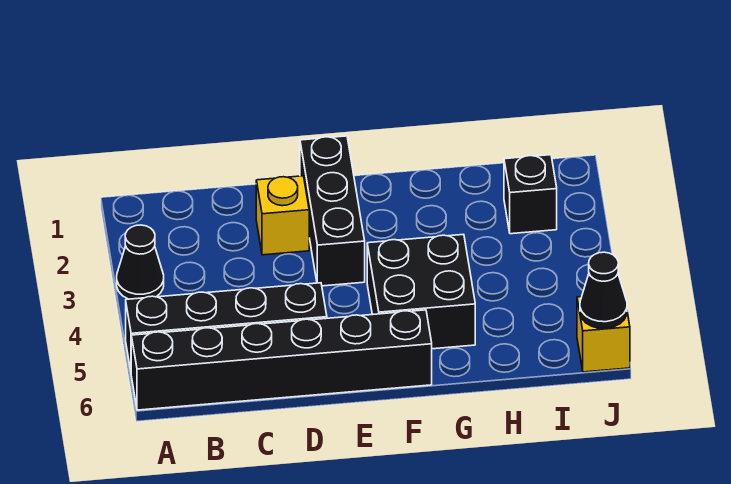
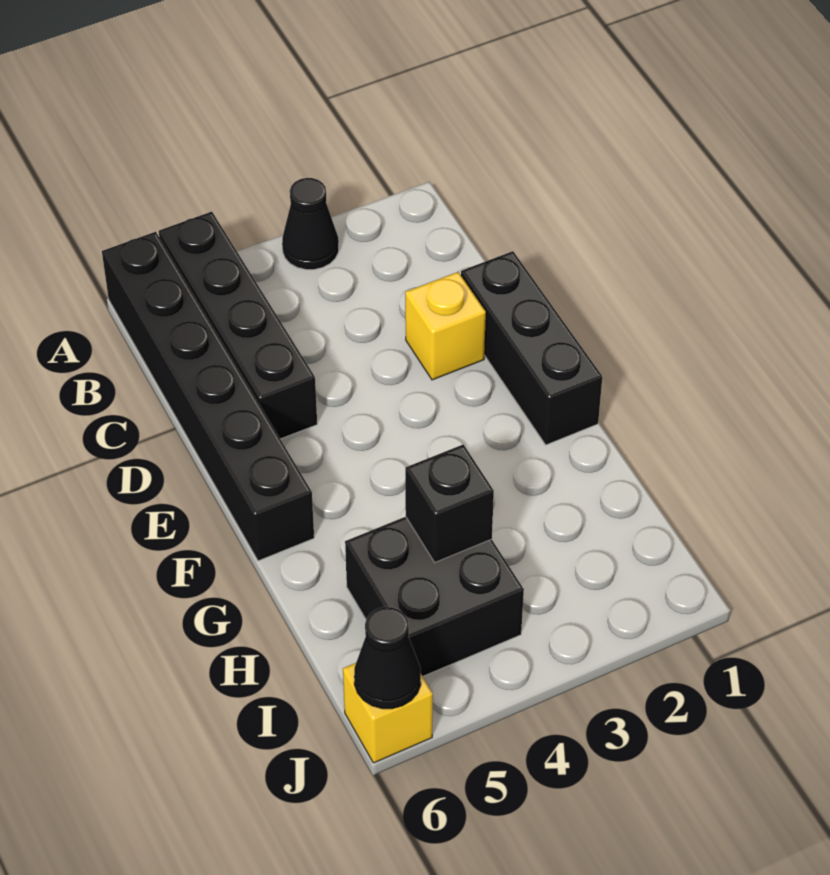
black brick E1:E3 level 1 -> black brick D1:F1 level 1
black brick F4:G5 level 1 -> black brick H4:I5 level 1
black brick I2 level 1 -> black brick H4 level 2

